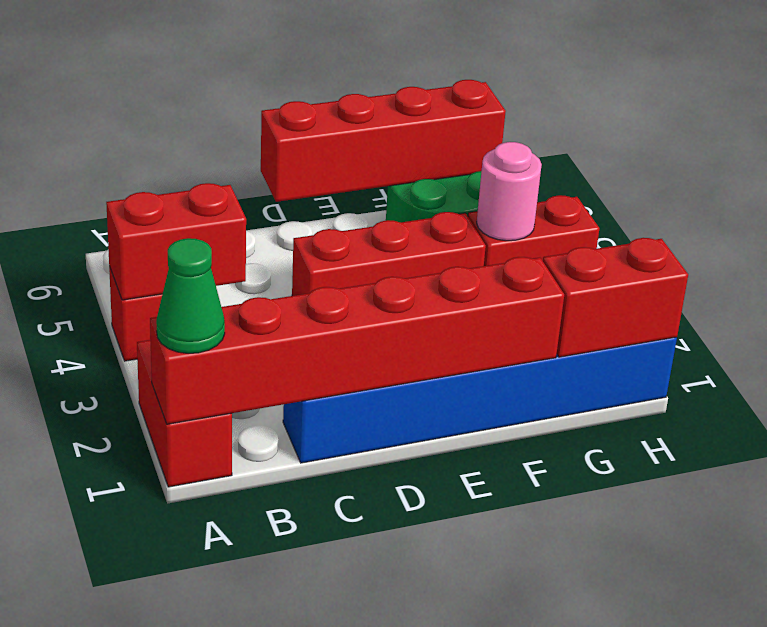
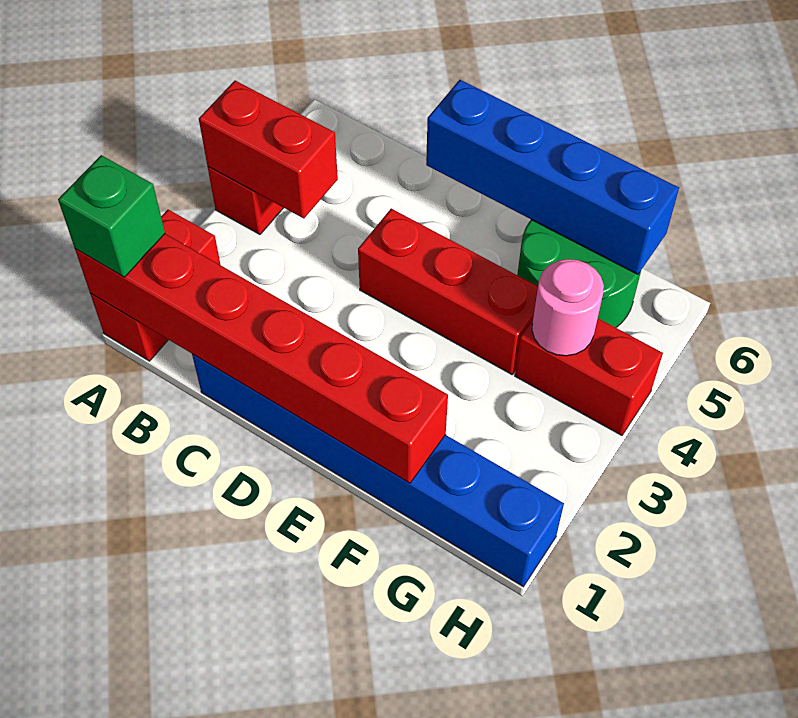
green cone A1 level 3 -> green brick A1 level 3
red brick D6:G6 level 2 -> blue brick D6:G6 level 2
red brick G1:H1 level 2 -> none

